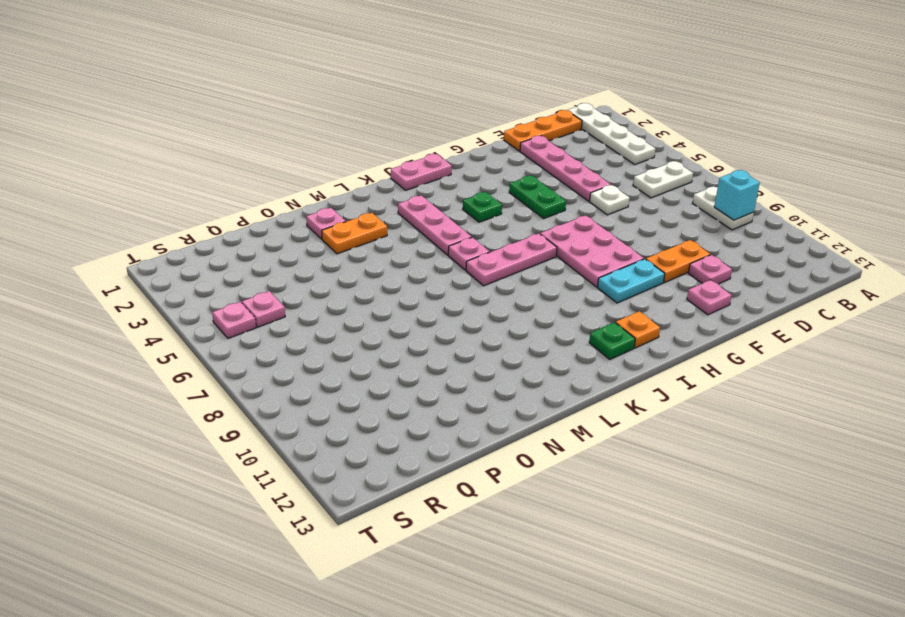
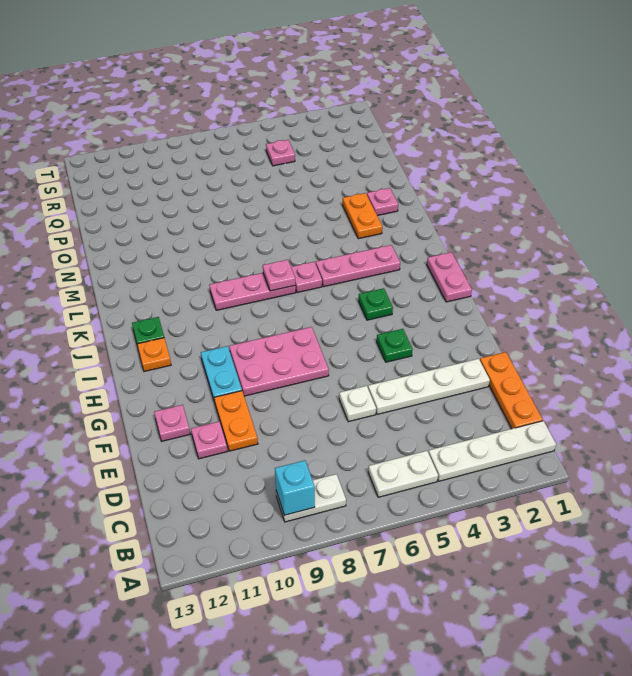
white plate B6:C6 level 1 -> white plate B5:B6 level 1
pink plate E2:E5 level 1 -> white plate E2:E5 level 1
green plate G4:G5 level 1 -> green plate G4 level 1
pink plate I7:K7 level 1 -> pink plate K7:K9 level 1
pink plate S5 level 1 -> pink plate K7 level 2

